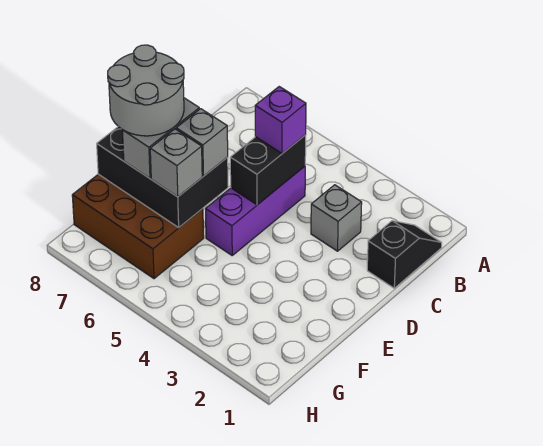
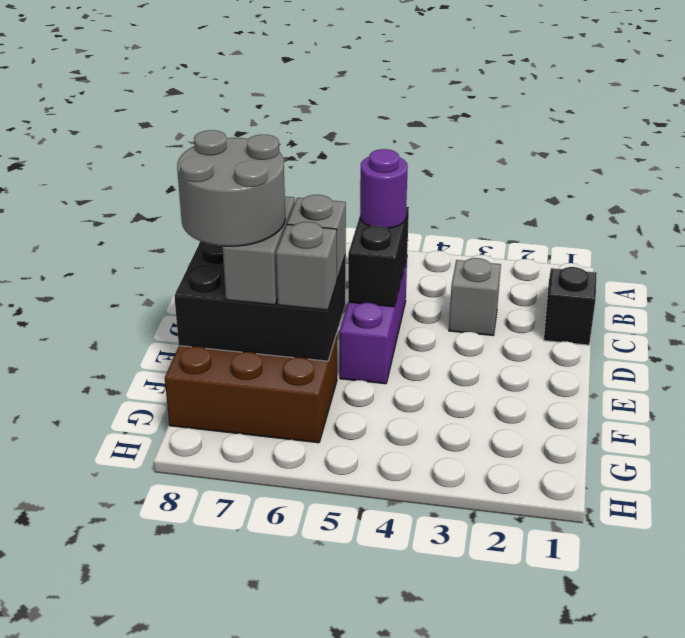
purple brick C5 level 3 -> purple round brick C5 level 3

